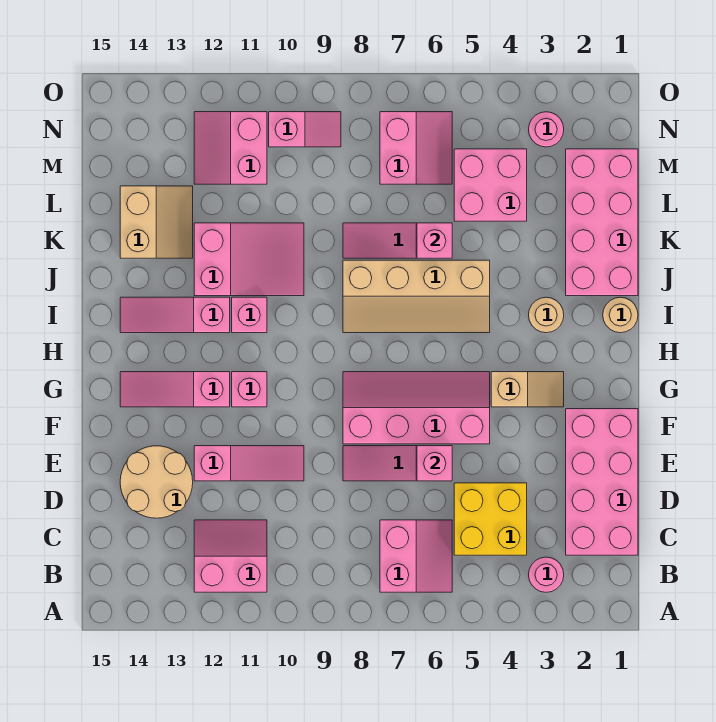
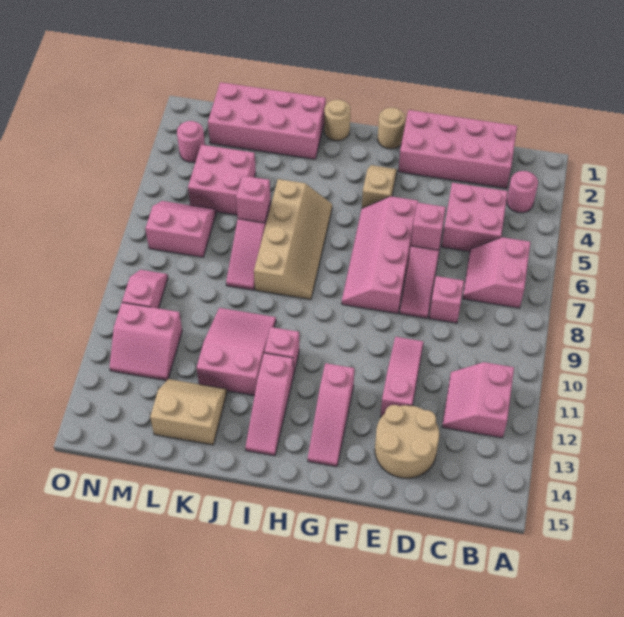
pink slope B6:C7 level 1 top 7 -> pink slope B6:C7 level 1 top B
yellow brick C4:D5 level 1 -> pink brick C4:D5 level 1
pink brick G11 level 1 -> pink brick D8 level 1
tan round brick I3 level 1 -> tan round brick G1 level 1

